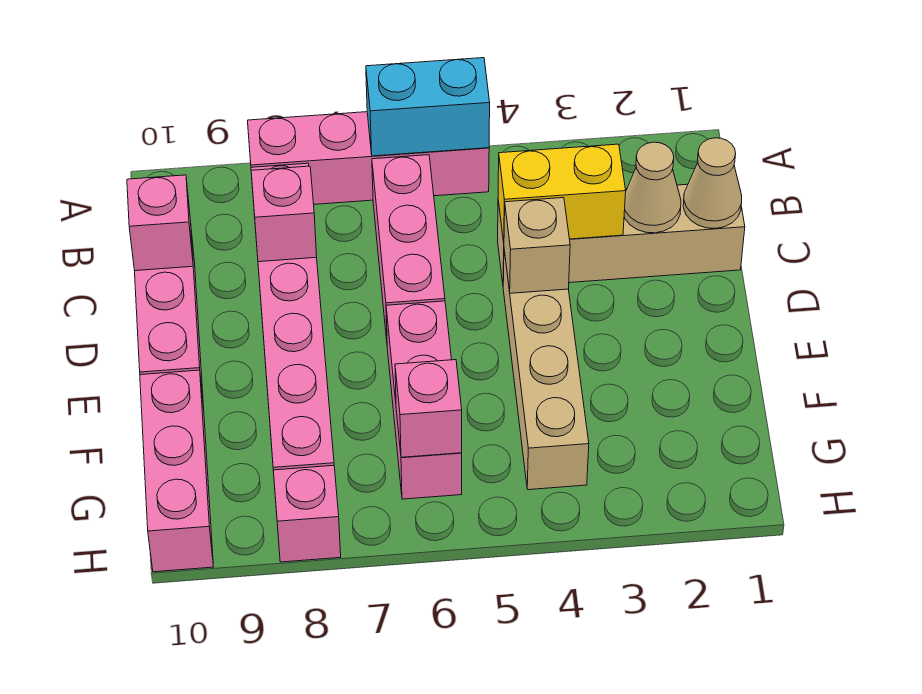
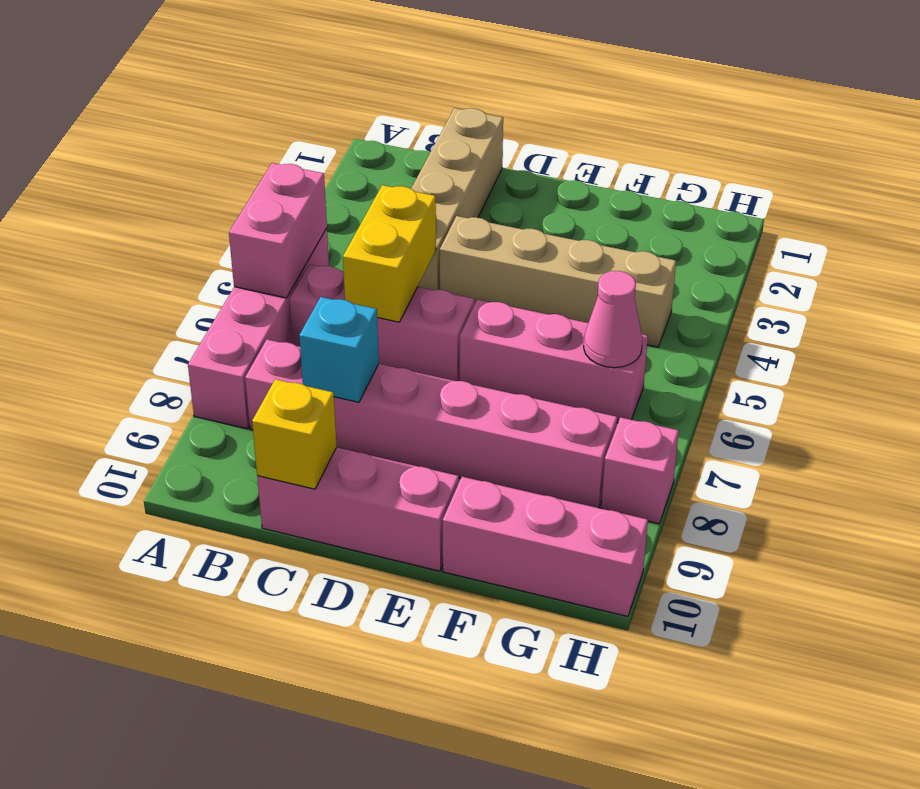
cyan brick A5:A6 level 2 -> pink brick A5:A6 level 2
tan cone C1 level 2 -> none
tan cone C2 level 2 -> none
yellow brick C3:C4 level 2 -> yellow brick C5:C6 level 2
pink brick C8 level 2 -> cyan brick C8 level 2
pink brick C10 level 2 -> yellow brick C10 level 2
tan brick D4 level 2 -> none
pink brick G6 level 2 -> pink cone G6 level 2

